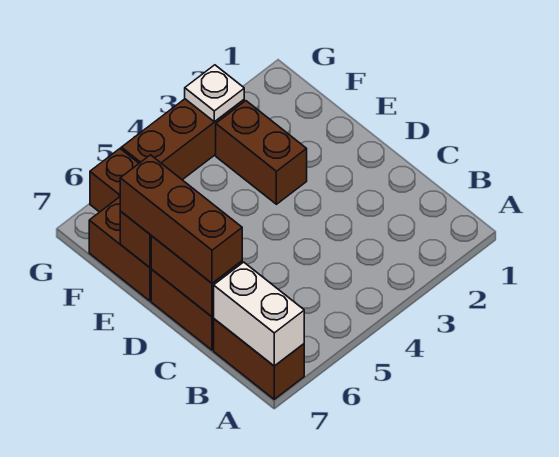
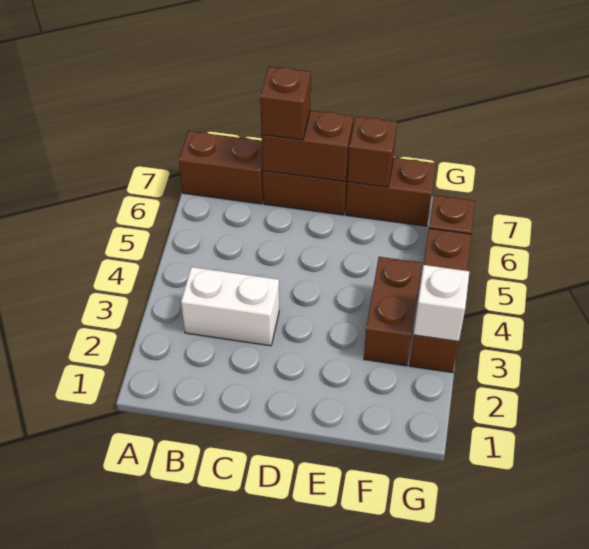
white brick A7:B7 level 2 -> white brick B3:C3 level 1
brown brick C7:E7 level 3 -> brown brick C7 level 3
brown brick E3:F3 level 1 -> brown brick F3:F4 level 1
white plate G3 level 2 -> white brick G3 level 2

